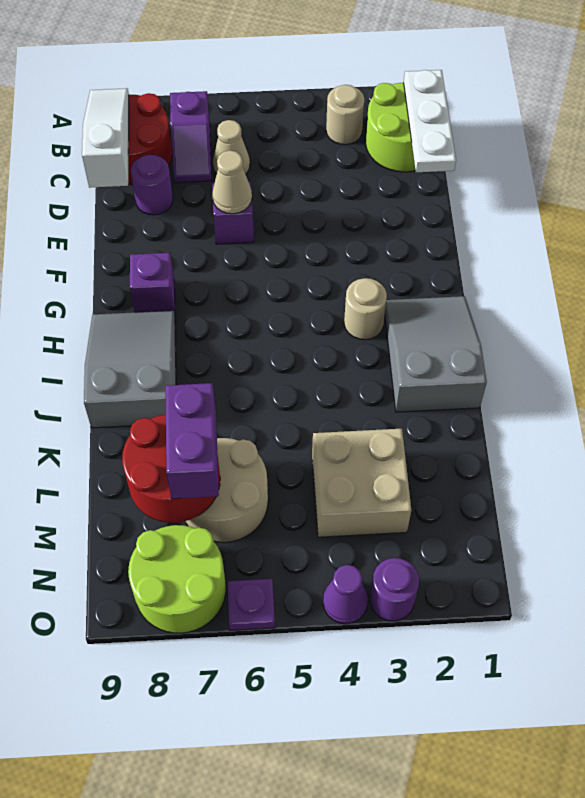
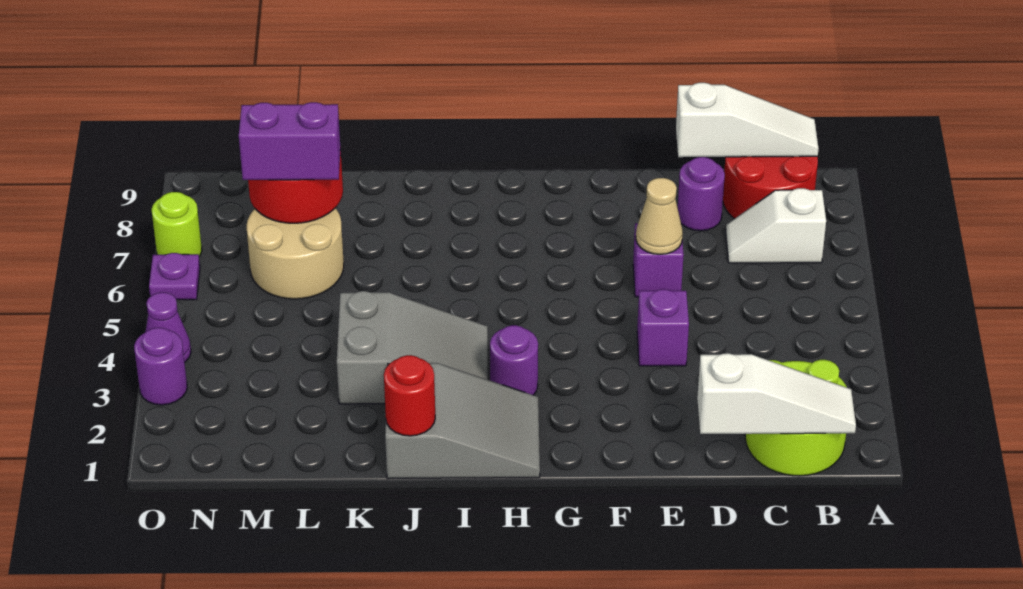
white plate B1:D1 level 2 -> white slope B1:D1 level 2 top D
tan round brick B3 level 1 -> none
purple slope B7:C7 level 1 top B -> white slope B7:C7 level 1 top B
tan cone C6 level 1 -> none
purple brick G8 level 1 -> purple brick E4 level 1
tan round brick H3 level 1 -> purple round brick H3 level 1
grey slope H8:J9 level 1 top J -> grey slope I3:K4 level 1 top K
none -> red round brick J1 level 2
tan brick L3:M4 level 1 -> none
lime round brick N7:O8 level 1 -> lime round brick O7 level 1

